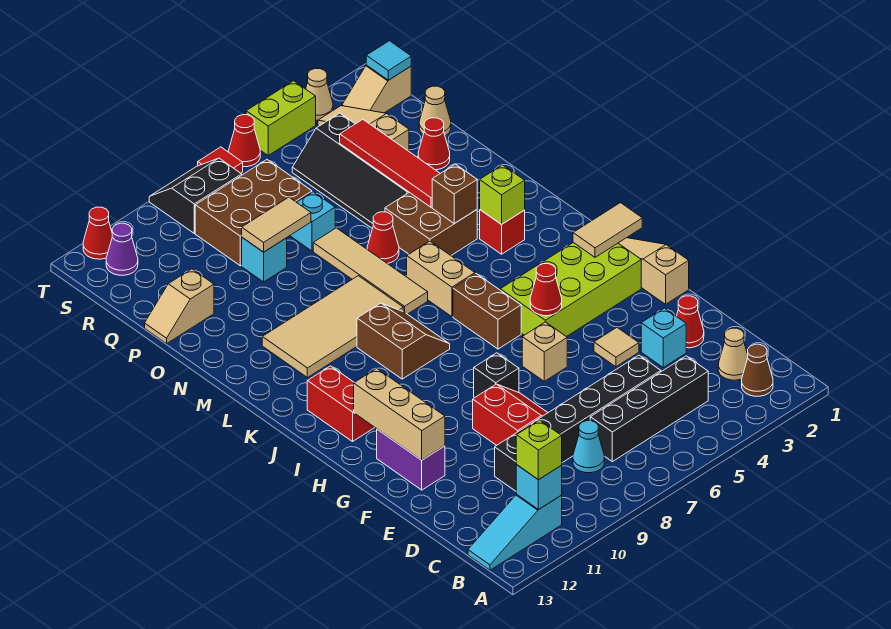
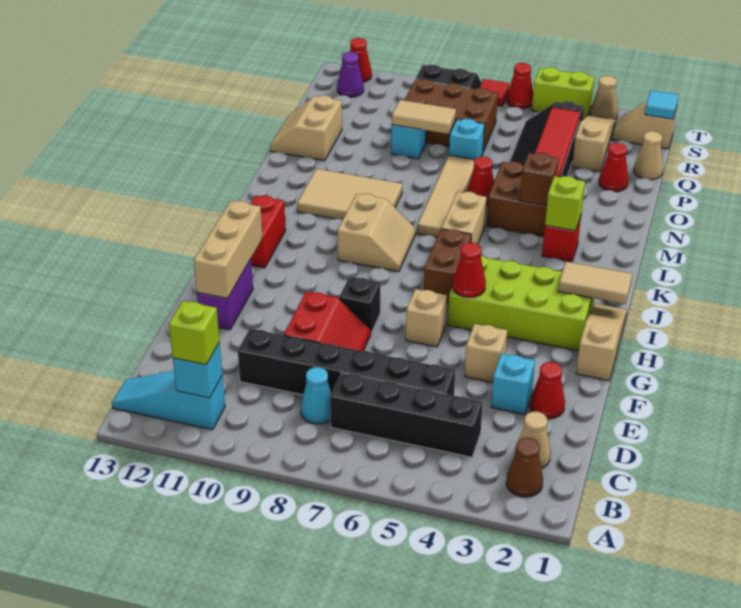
tan tile F4 level 1 -> tan brick F4 level 1
brown slope J8:K9 level 1 top 9 -> tan slope J8:K9 level 1 top 9
tan tile L8:M11 level 1 -> tan tile L9:M11 level 1
tan slope P12:P13 level 1 top 12 -> tan slope O12:P13 level 1 top 12

